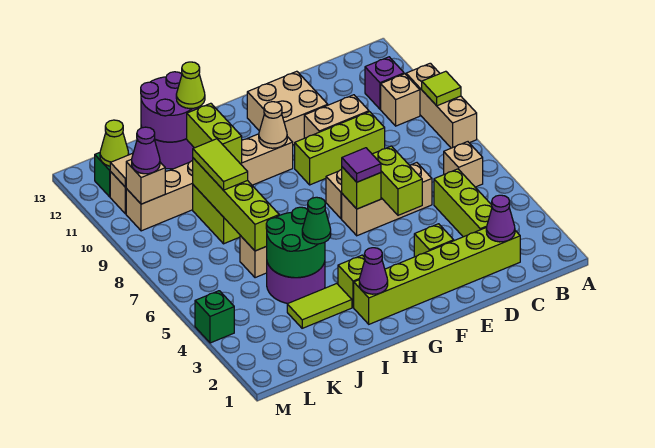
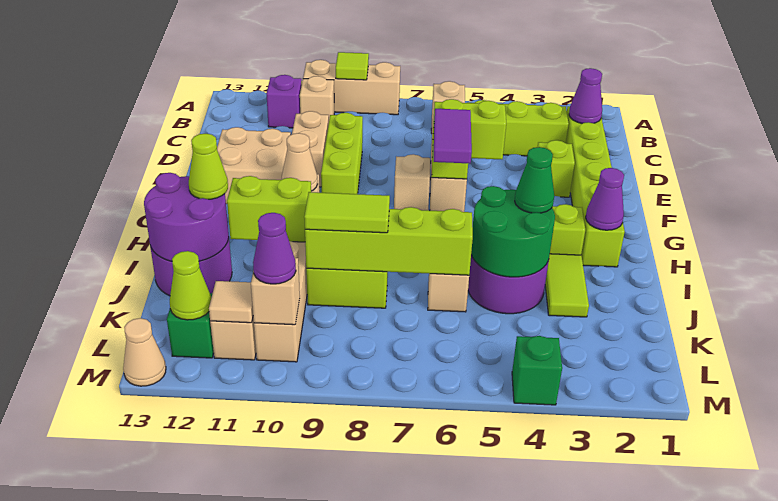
purple tile F6 level 3 -> purple tile F6:G6 level 3
none -> tan cone M13 level 1

